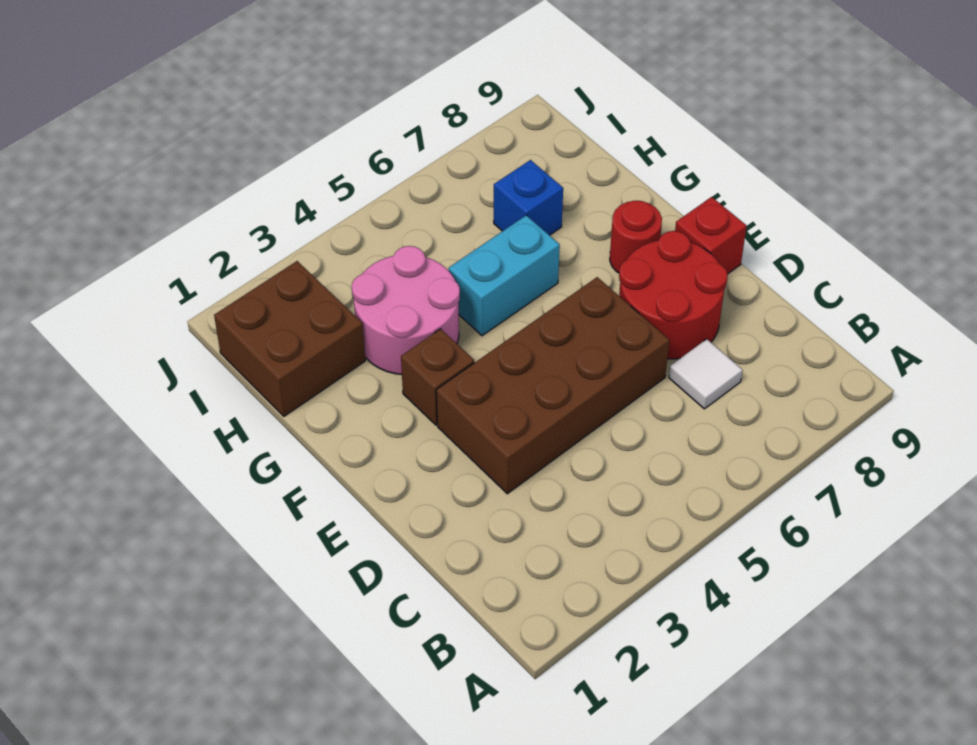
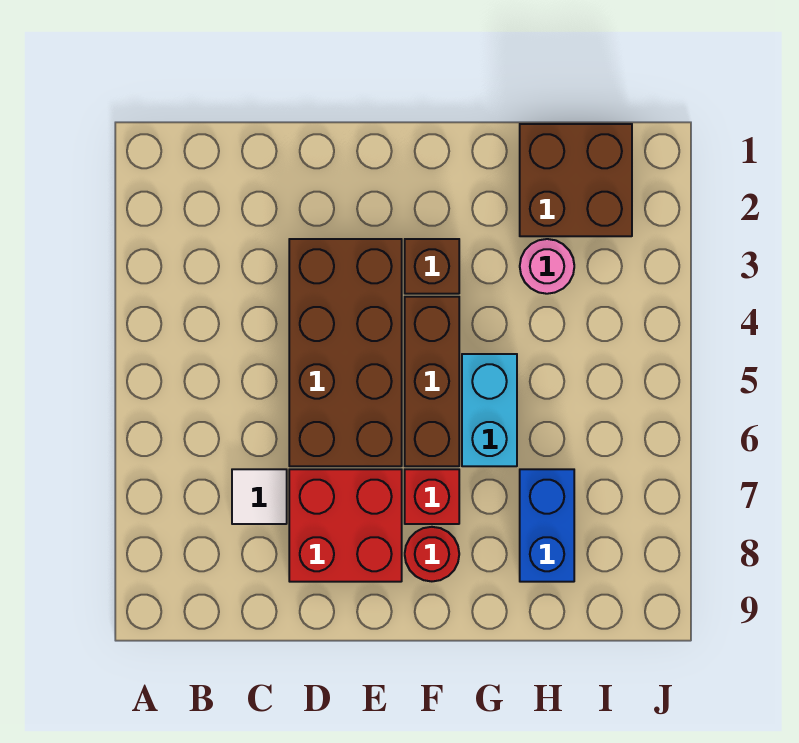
red round brick D7:E8 level 1 -> red brick D7:E8 level 1
red brick E9 level 1 -> red brick F7 level 1
none -> brown brick F4:F6 level 1
pink round brick G3:H4 level 1 -> pink round brick H3 level 1
blue brick H7 level 1 -> blue brick H7:H8 level 1

